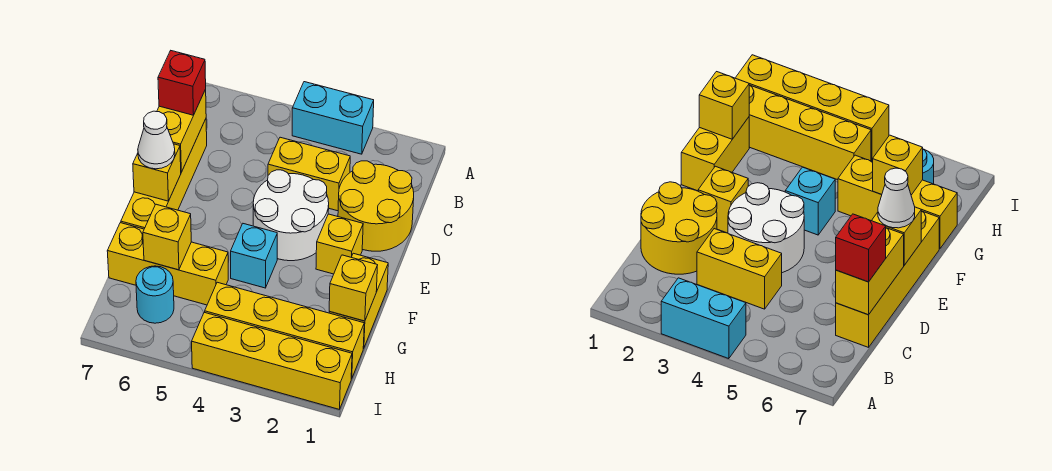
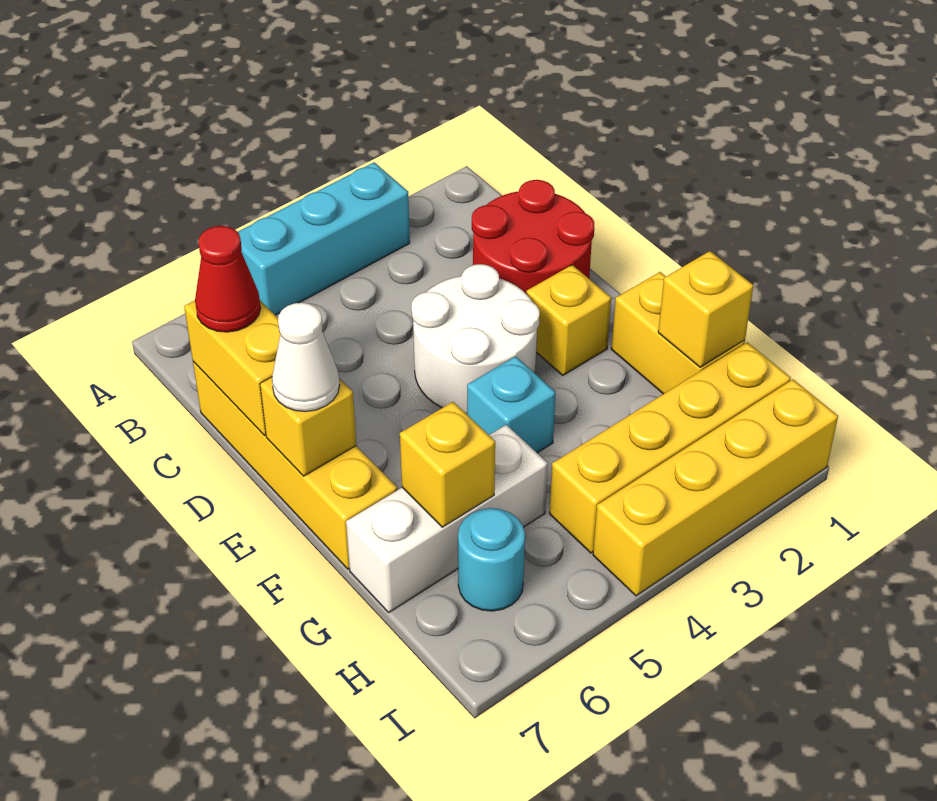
cyan brick A3:A4 level 1 -> cyan brick A3:A5 level 1
yellow round brick C1:D2 level 1 -> red round brick C1:D2 level 1
yellow brick C3:C4 level 1 -> none
red brick C7 level 3 -> red cone C7 level 3
yellow brick G5:G7 level 1 -> white brick G5:G7 level 1

